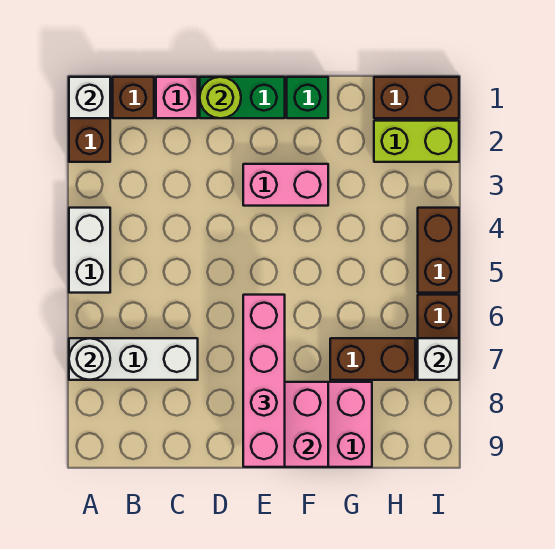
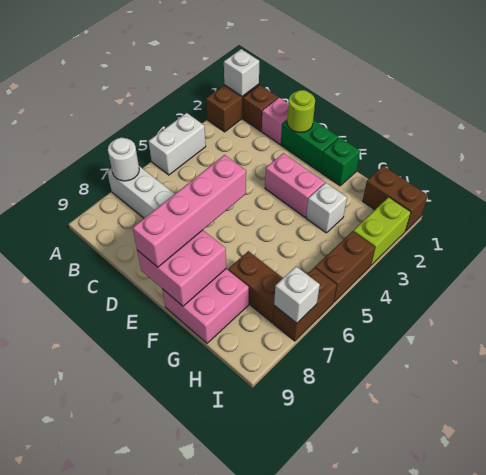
none -> white brick G3 level 1
lime brick H2:I2 level 1 -> lime brick I2:I3 level 1

